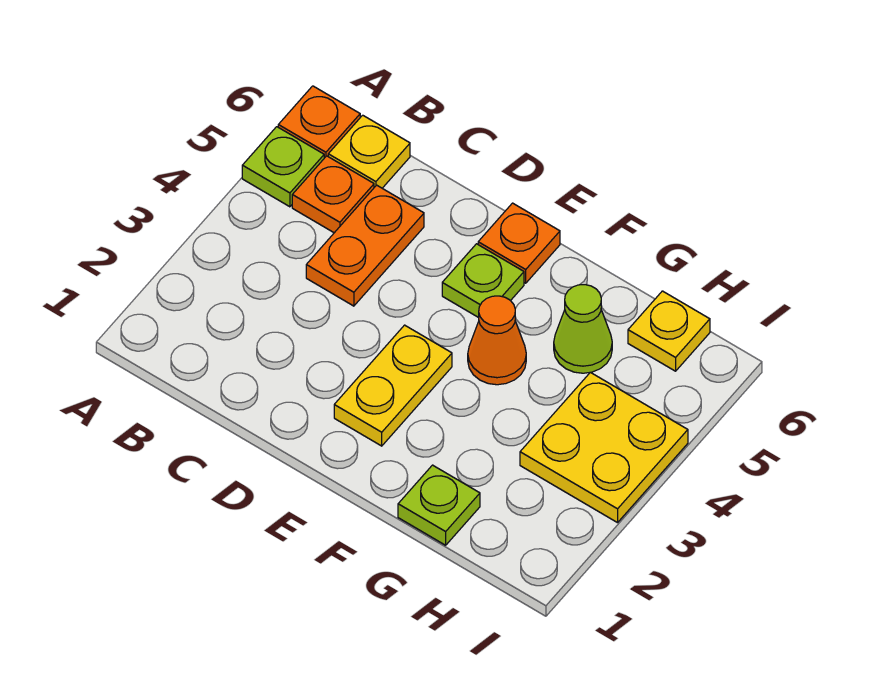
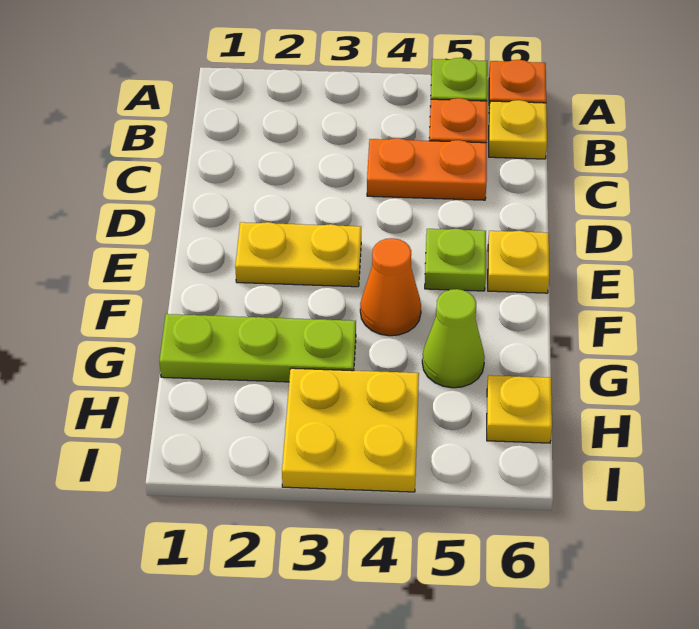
orange plate E6 level 1 -> yellow plate E6 level 1
lime plate G1 level 1 -> lime plate G1:G3 level 1

